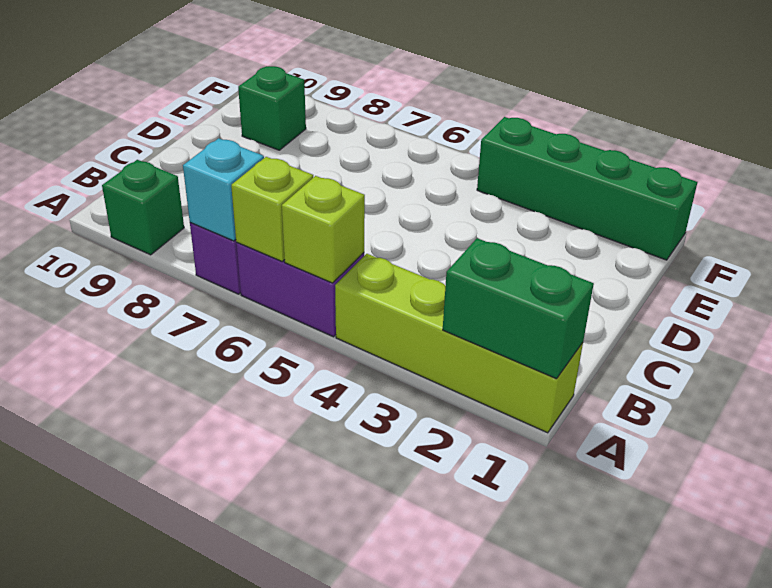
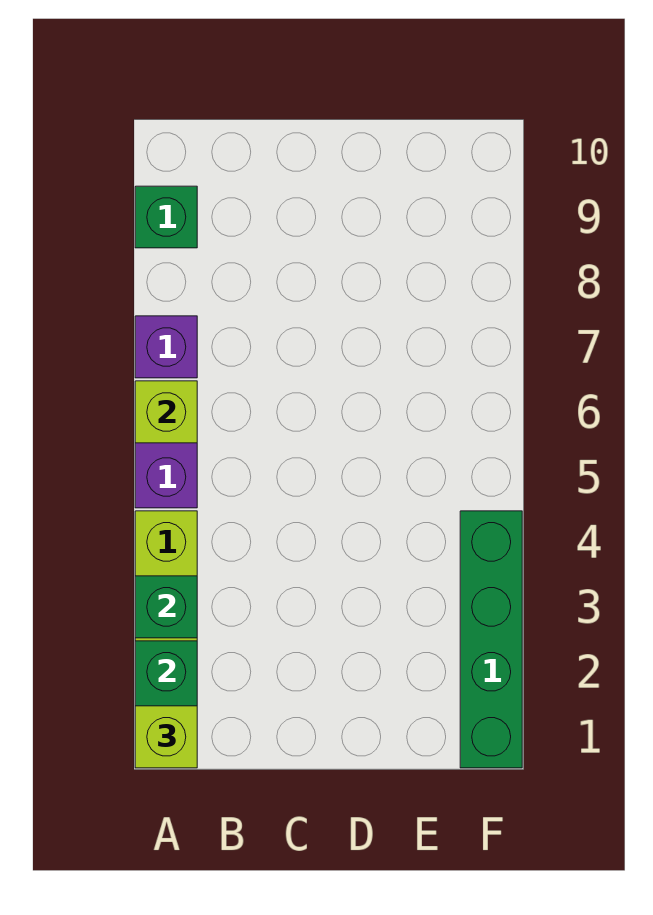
lime brick A5 level 2 -> lime brick A1 level 3
cyan brick A7 level 2 -> none
green brick E9 level 1 -> green brick A3 level 2

